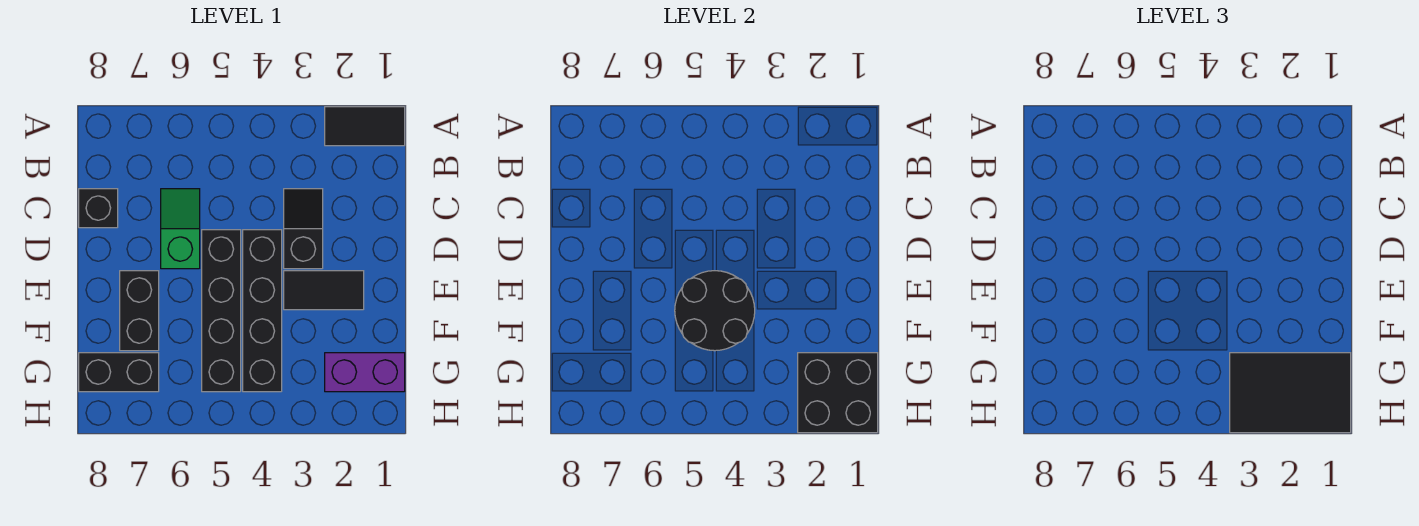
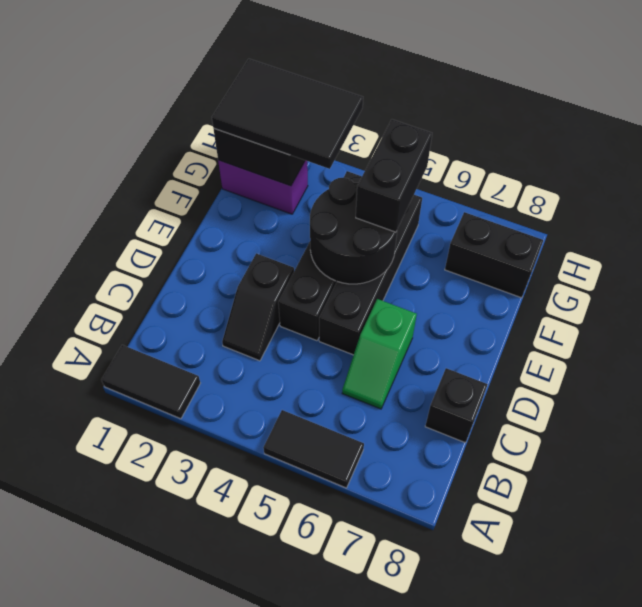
black tile E2:E3 level 1 -> black tile A5:A6 level 1
black brick E7:F7 level 1 -> black brick F5:G5 level 3

